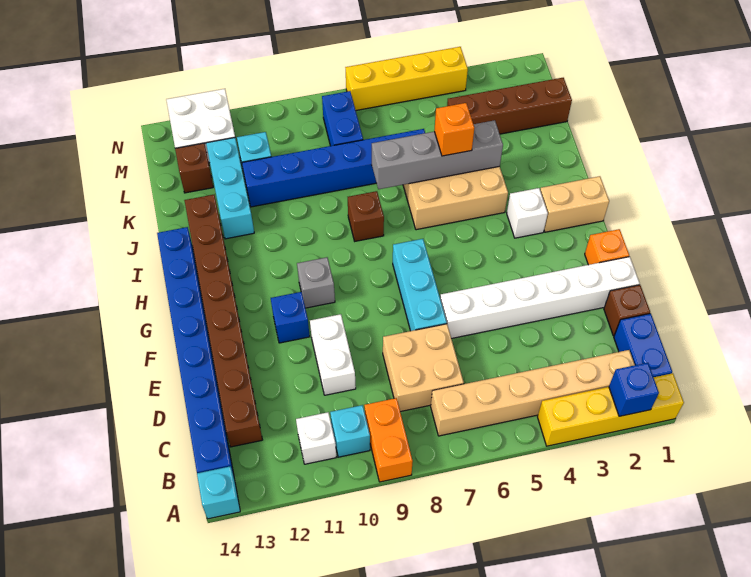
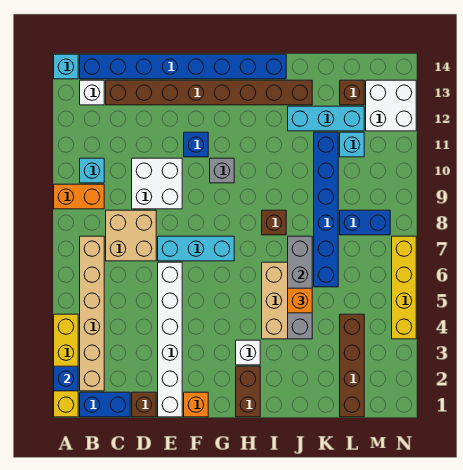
white brick B11 level 1 -> white brick B13 level 1
white brick D10:E10 level 1 -> white brick D9:E10 level 1
tan brick H1:H2 level 1 -> brown brick H1:H2 level 1

